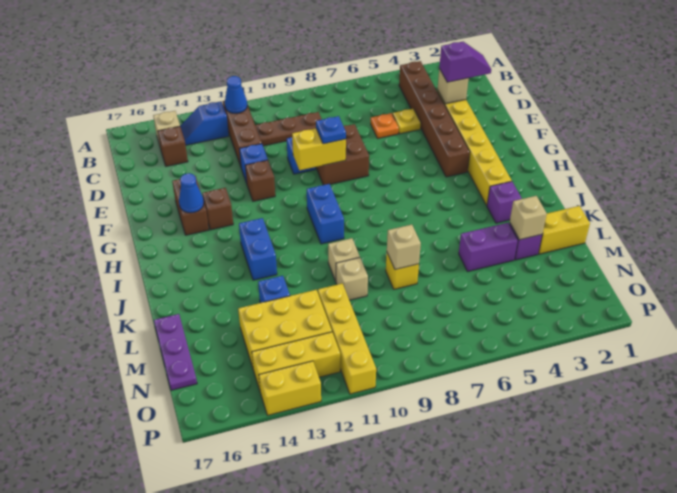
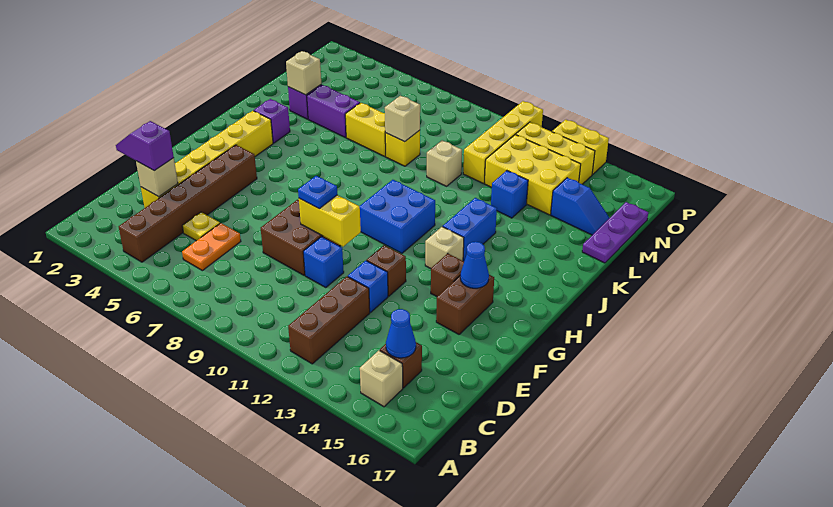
blue cone B12 level 2 -> blue cone C15 level 2
blue slope B13:B14 level 1 top 13 -> blue slope M15:M16 level 1 top 15
brown plate C9:C11 level 1 -> none
orange plate D6 level 1 -> orange plate C6:D6 level 1
blue brick H10:I10 level 1 -> blue brick H10:I11 level 1
tan brick K10 level 1 -> tan brick H13 level 1
yellow brick L1:L2 level 1 -> yellow brick L6:L7 level 1

